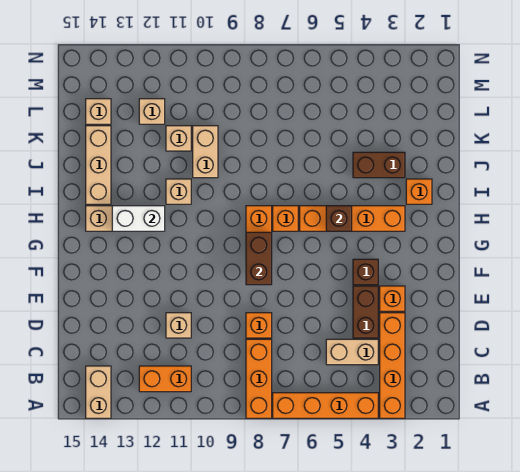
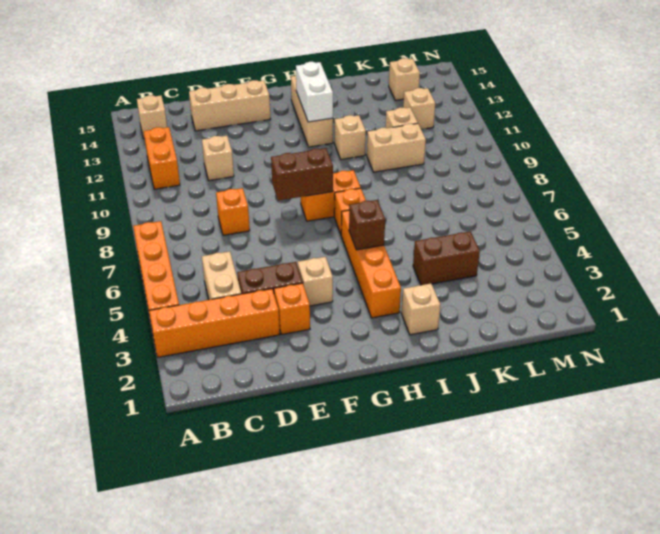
orange brick A8:C8 level 1 -> none
tan brick A14:B14 level 1 -> tan brick B14 level 1
brown brick F4 level 1 -> tan brick F4 level 1
orange brick I2 level 1 -> tan brick I2 level 1
tan brick I14:K14 level 1 -> tan brick D14:F14 level 1
brown brick J3:J4 level 1 -> brown brick J4:K4 level 1

